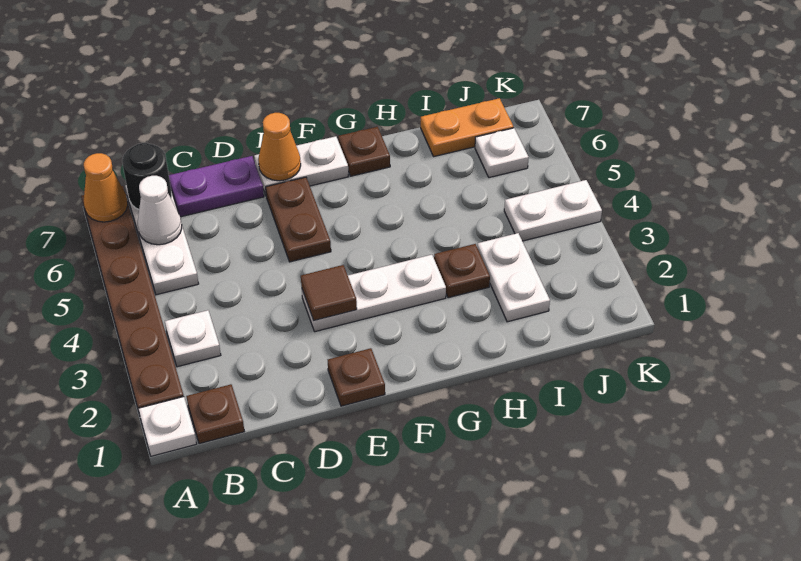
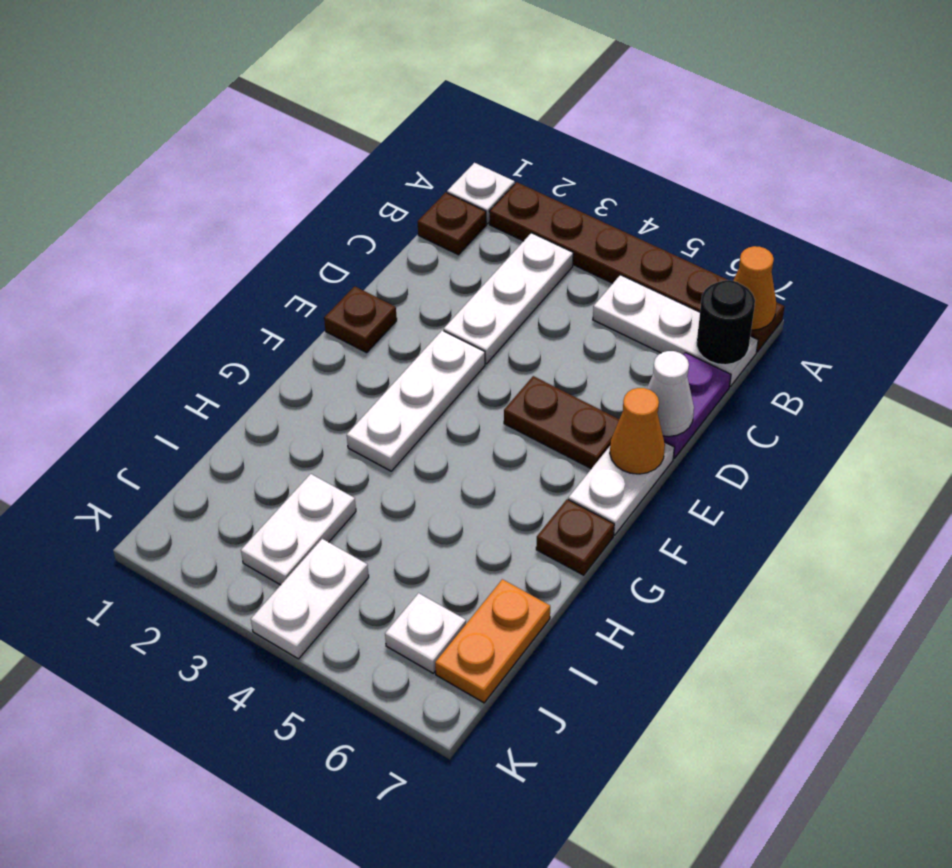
white plate B3 level 1 -> white plate B3:D3 level 1
white cone B6 level 2 -> white cone D7 level 2
brown tile E3 level 2 -> none
brown plate H3 level 1 -> none
white plate I2:I3 level 1 -> white plate I3:J3 level 1

